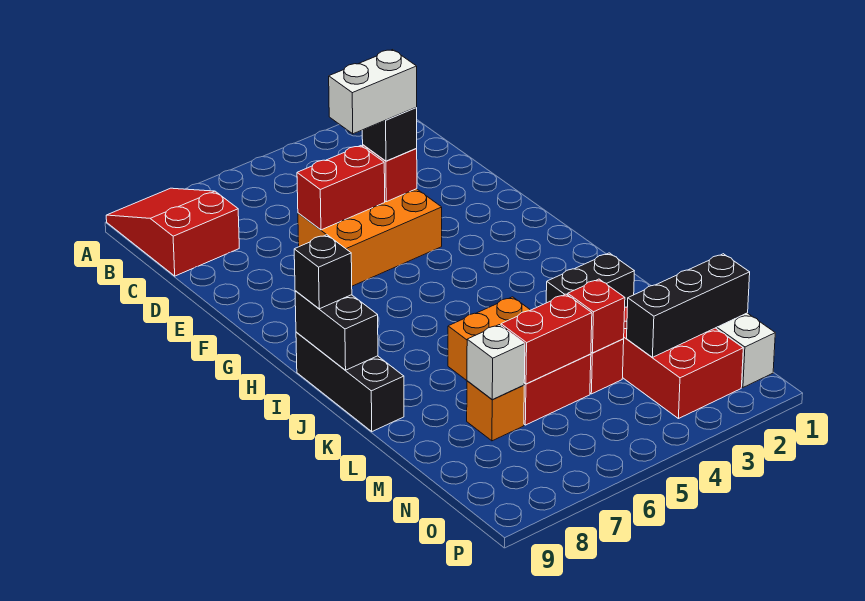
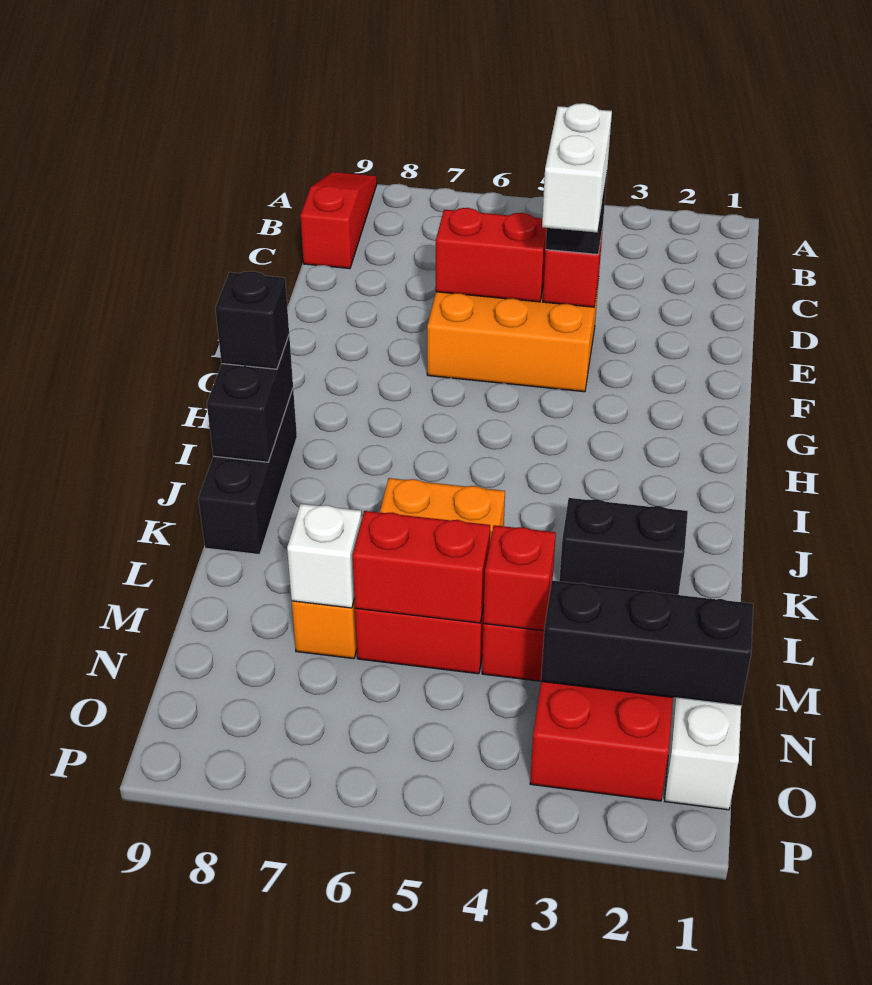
red slope A8:C9 level 1 top C -> red slope A9:C9 level 1 top C
white brick E4:E5 level 4 -> white brick E4:F4 level 4

